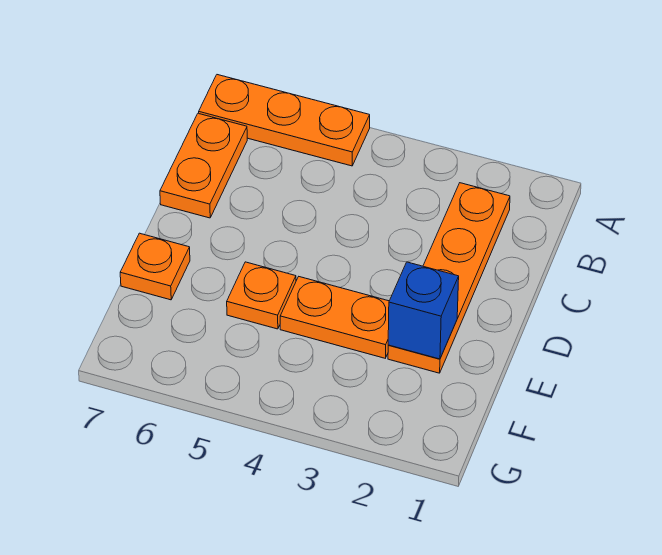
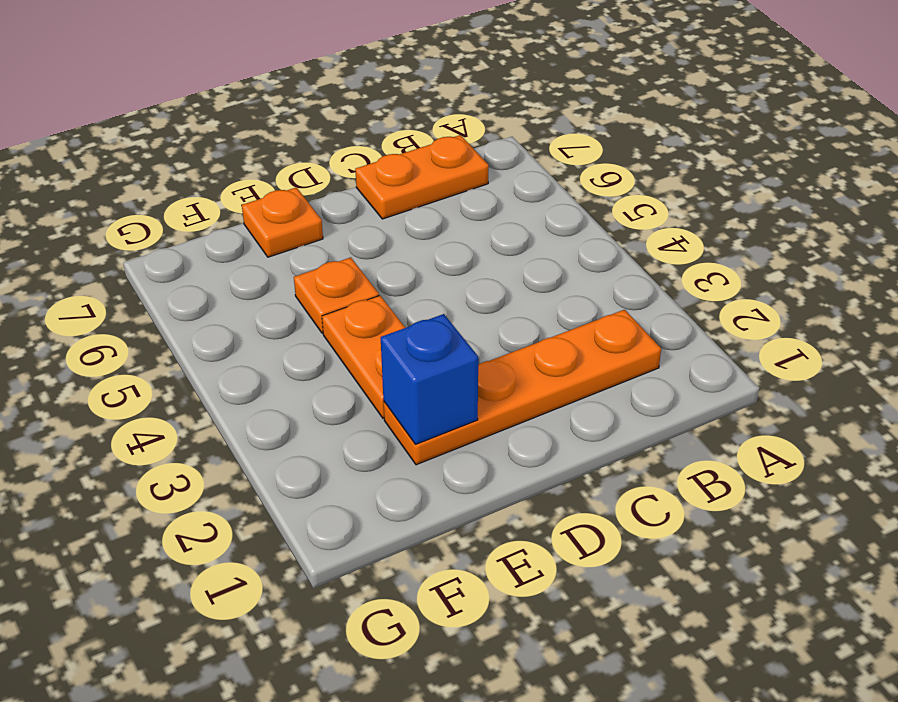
orange plate A5:A7 level 1 -> none

